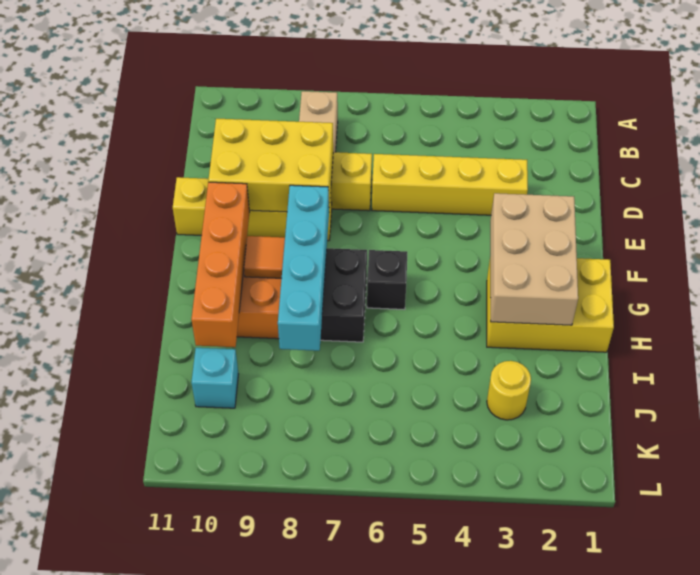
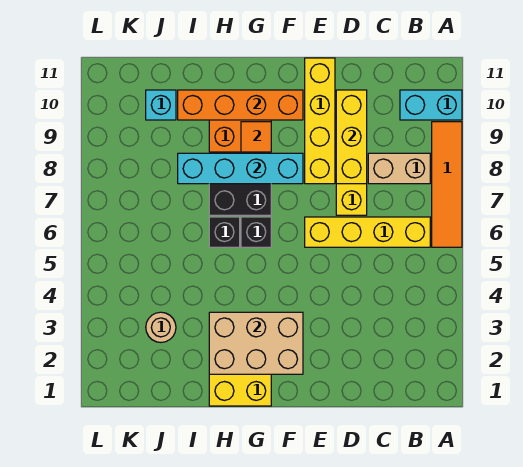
none -> orange tile A6:A9 level 1
none -> cyan brick A10:B10 level 1
yellow brick D3:D6 level 1 -> yellow brick B6:E6 level 1
yellow brick D8:E10 level 2 -> yellow brick D8:D10 level 2
none -> black brick H6 level 1
yellow round brick J3 level 1 -> tan round brick J3 level 1

